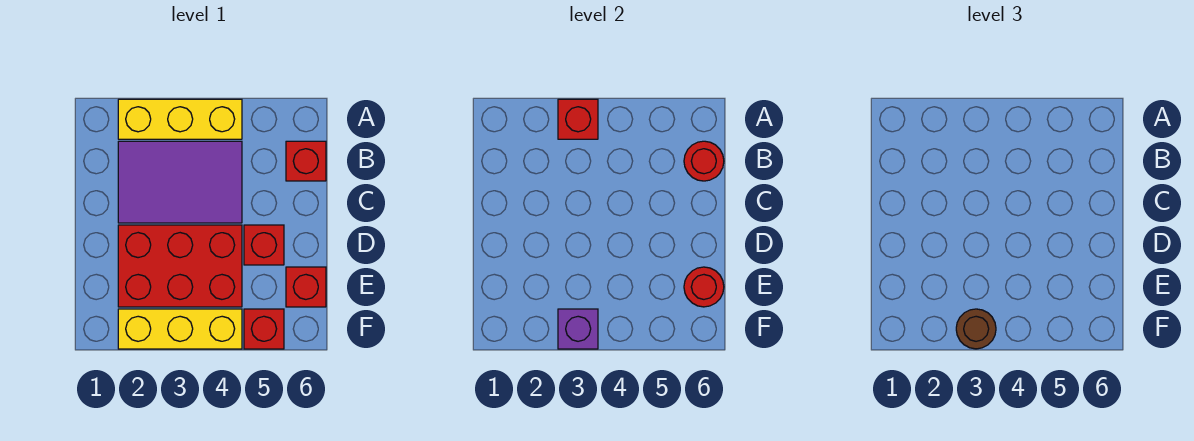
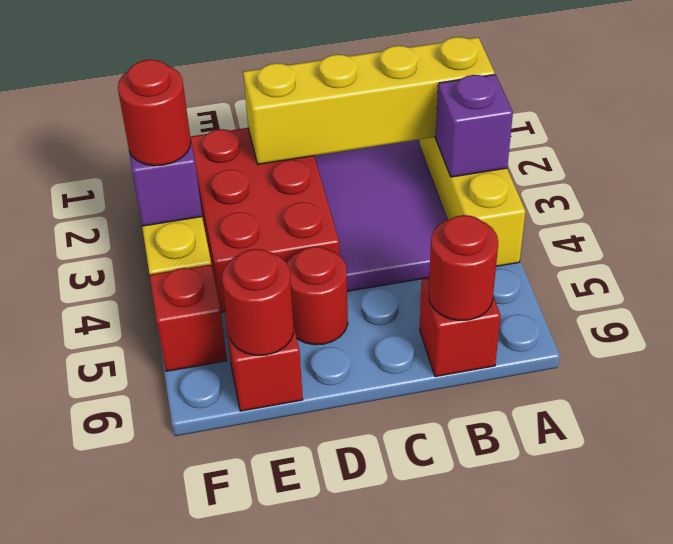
none -> yellow brick A2:D2 level 2
red brick A3 level 2 -> purple brick A3 level 2
red brick D5 level 1 -> red round brick D5 level 1
brown round brick F3 level 3 -> red round brick F3 level 3

